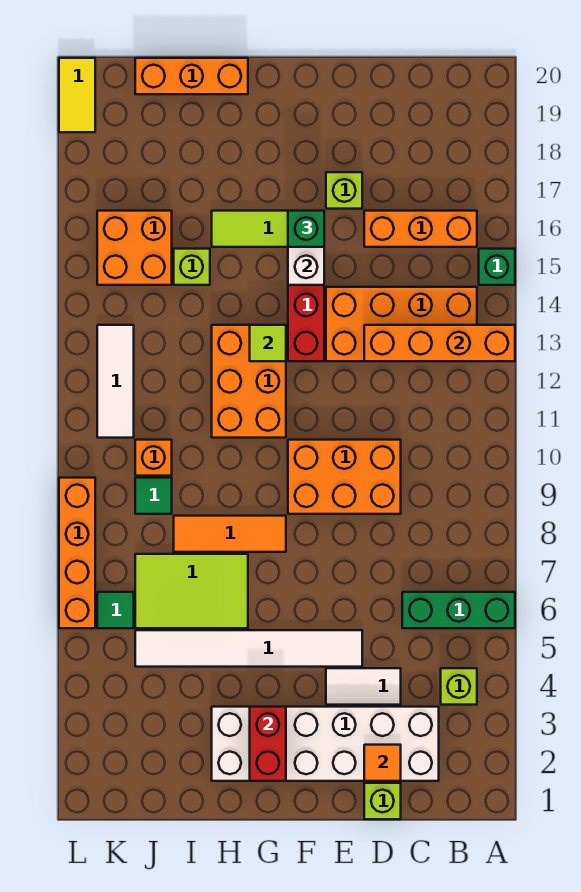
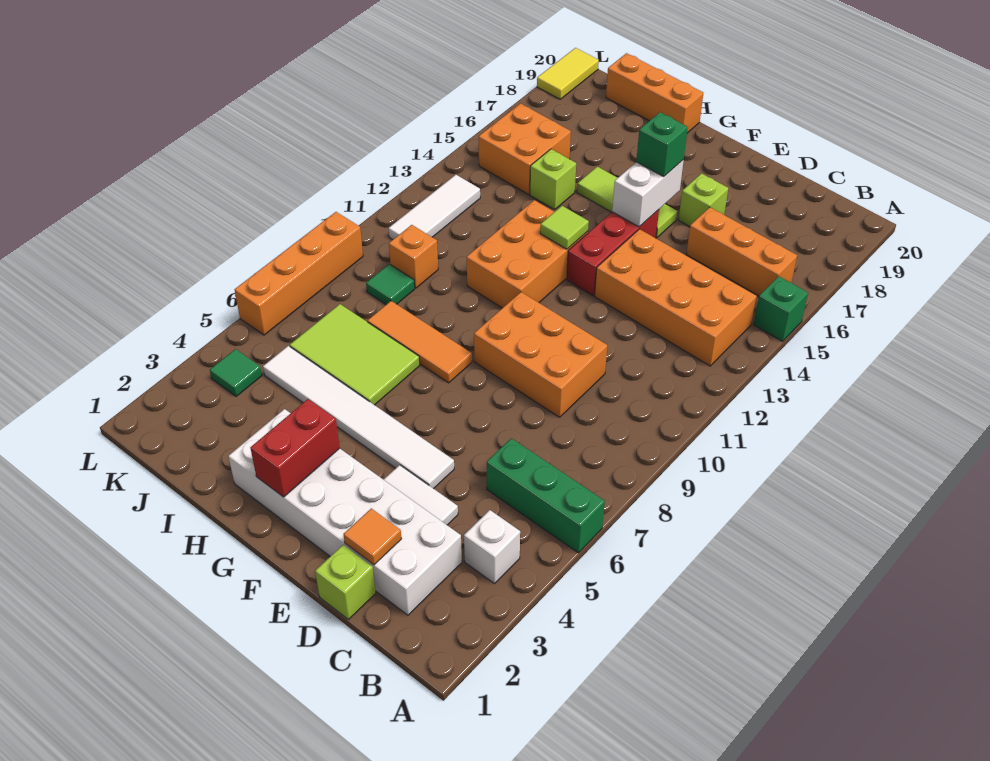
orange brick A13:D13 level 2 -> none
lime brick B4 level 1 -> white brick B4 level 1
green tile K6 level 1 -> green tile K4 level 1

